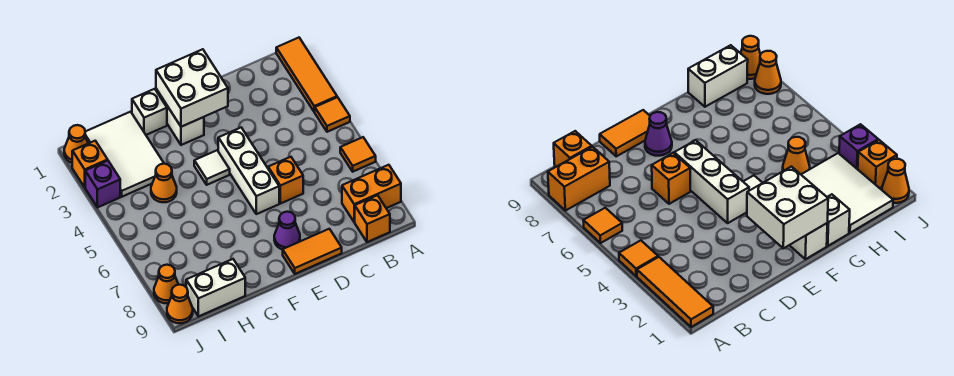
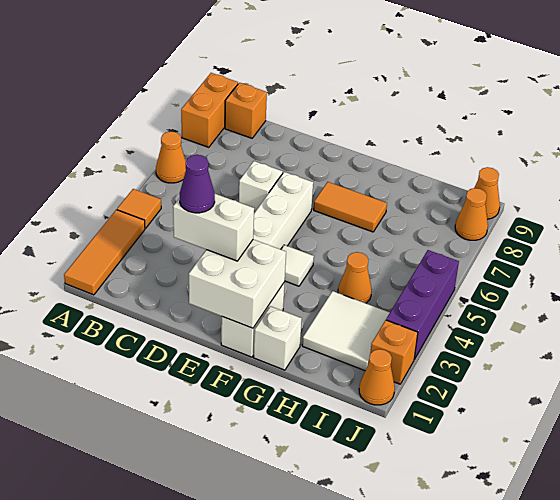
orange tile A6 level 1 -> orange cone A6 level 1
orange brick A8:B8 level 1 -> orange brick A8:A9 level 1
orange brick D6 level 1 -> white brick D6 level 1
orange tile D9:E9 level 1 -> orange tile F7:G7 level 1
purple cone E8 level 1 -> purple cone D2 level 4
white tile H1:I3 level 1 -> white tile H2:I3 level 1
white brick H9:I9 level 1 -> white brick D2:E2 level 3
purple brick J3 level 1 -> purple brick J3:J5 level 1

